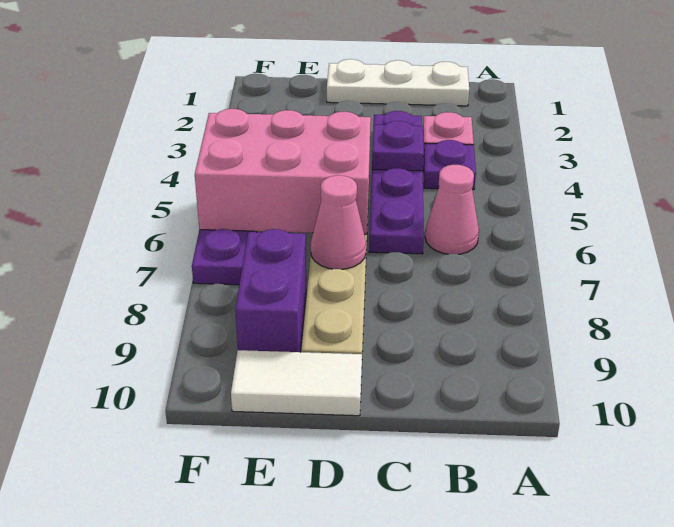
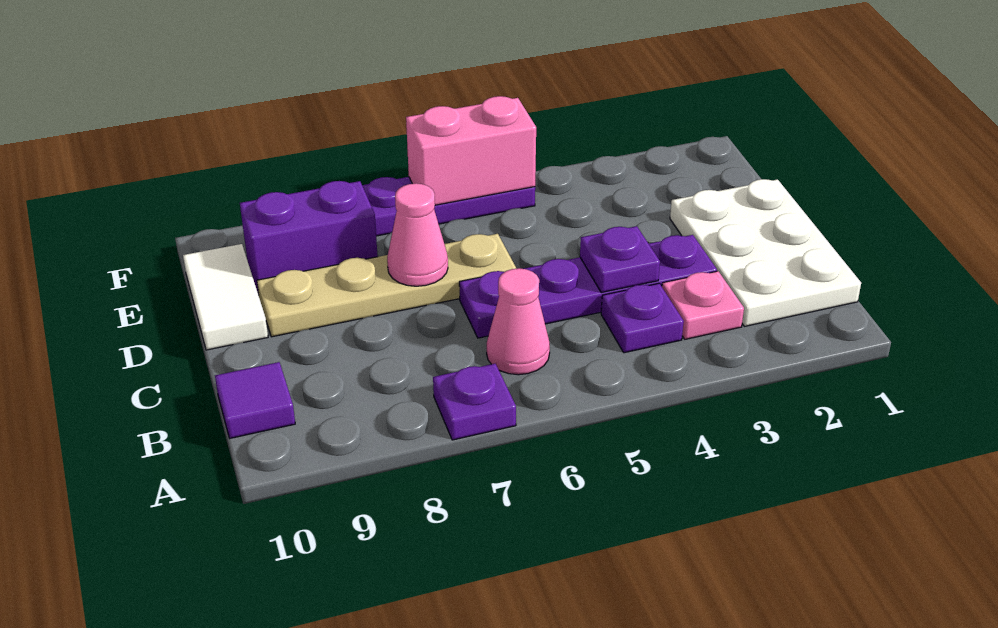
none -> purple plate A7 level 1
white plate B1:D1 level 1 -> white plate B1:D2 level 1
none -> purple tile B10 level 1
pink brick D5:F6 level 2 -> pink brick F5:F6 level 2

